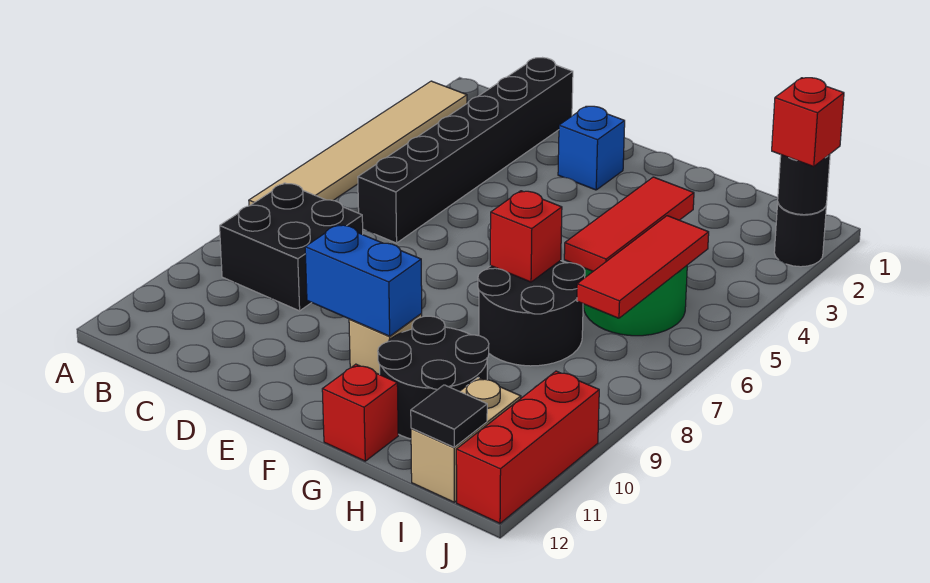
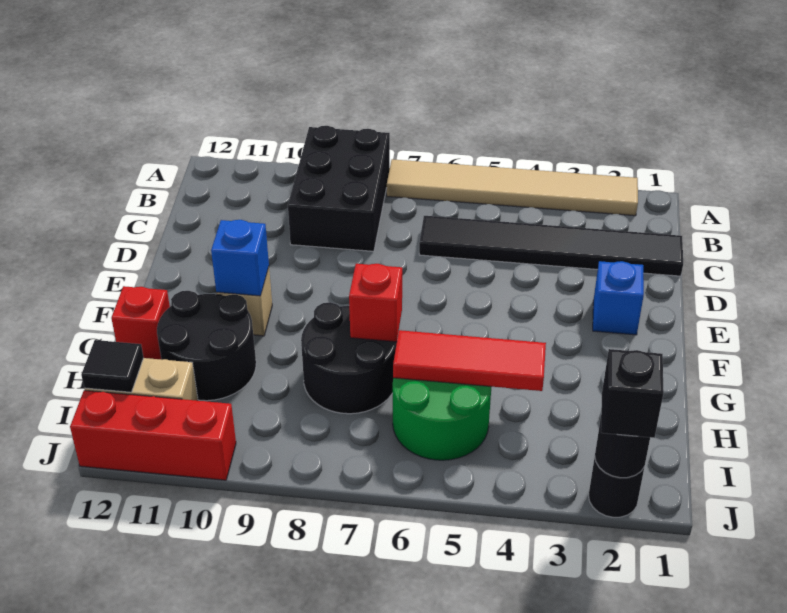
black brick B8:C9 level 1 -> black brick A8:C9 level 1
black brick C1:C6 level 1 -> black tile C1:C6 level 1
blue brick E10:F10 level 2 -> blue brick F10 level 2
red tile I5:I7 level 2 -> none
red brick J2 level 3 -> black brick J2 level 3

